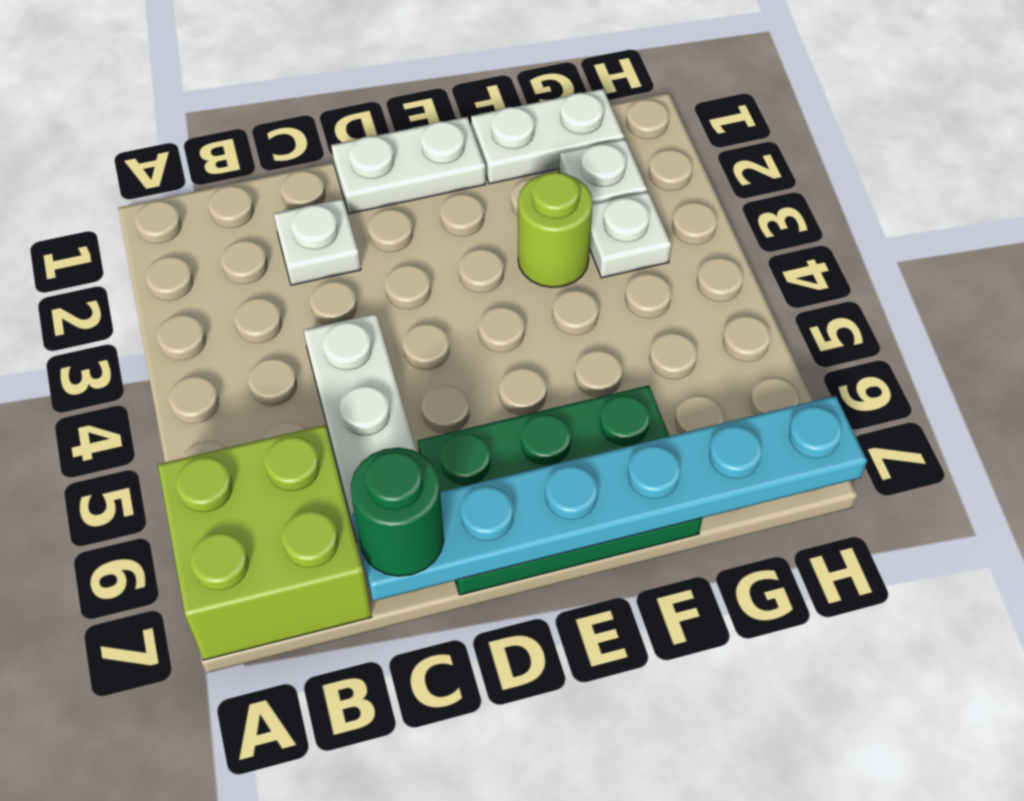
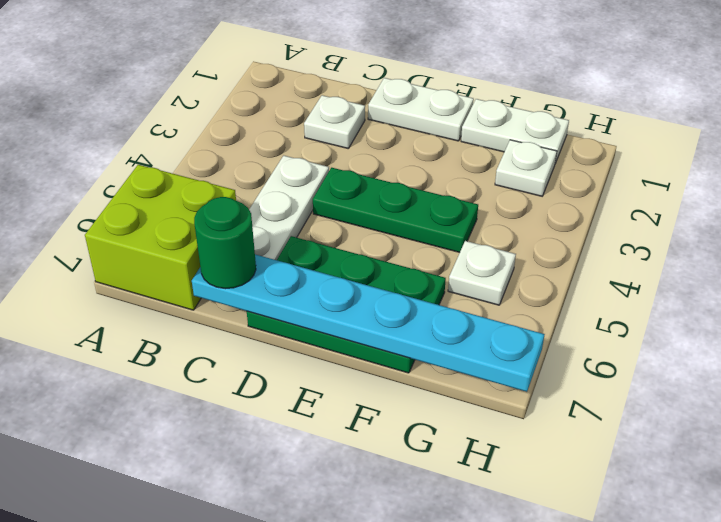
none -> green plate D4:F4 level 1
lime round brick F3 level 1 -> none
white plate G3 level 1 -> white plate G5 level 1

